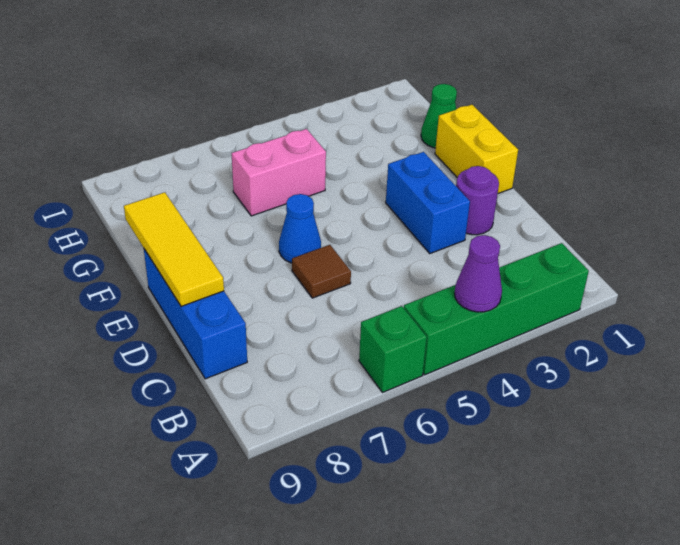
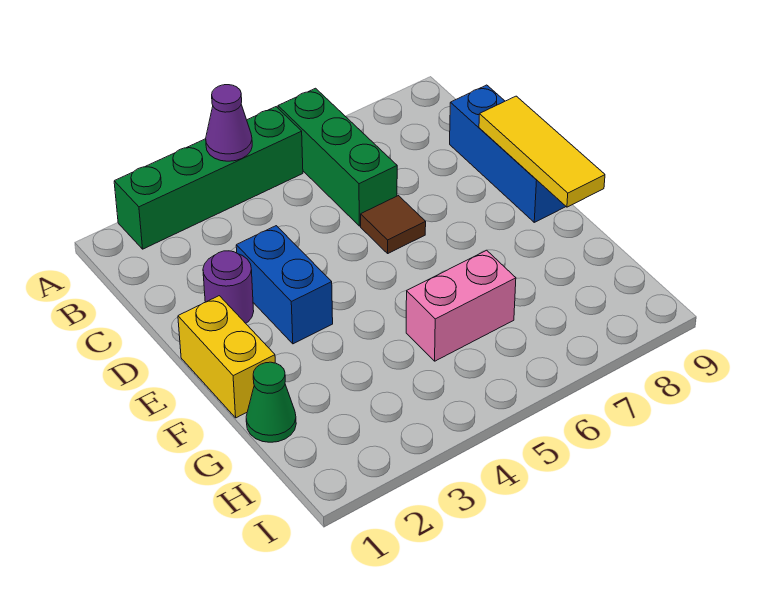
green brick A6 level 1 -> green brick A6:C6 level 1
blue cone E6 level 1 -> none

